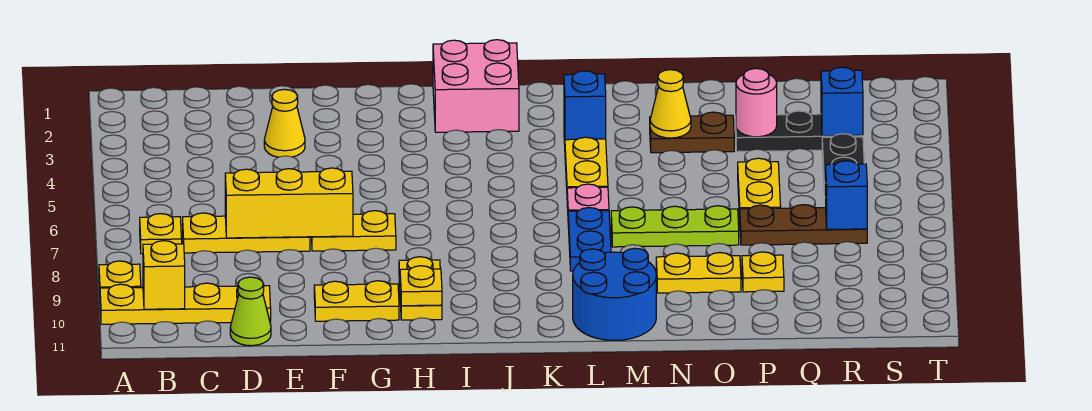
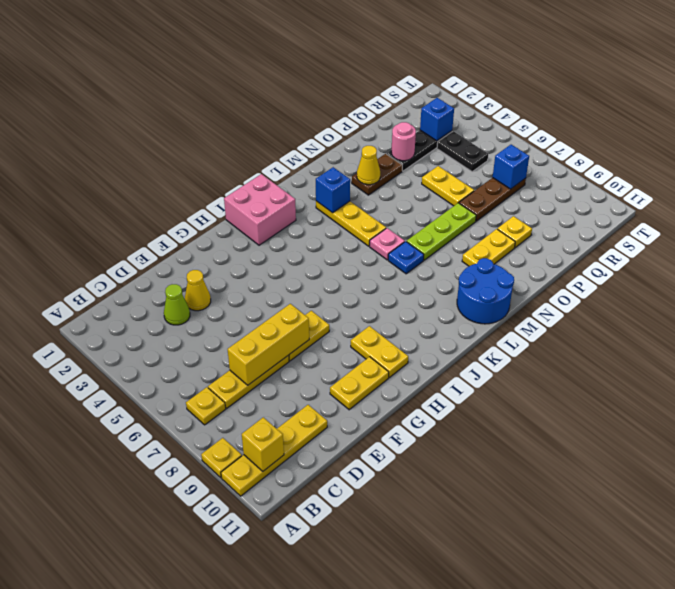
lime cone D11 level 1 -> lime cone D3 level 1
yellow plate H10 level 2 -> none
blue plate L7:L8 level 1 -> blue plate L7 level 1

